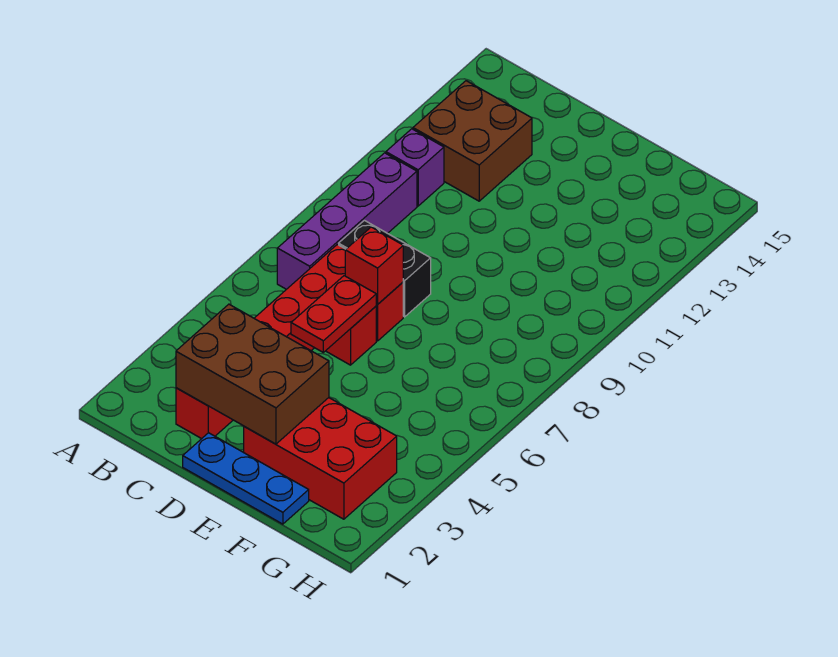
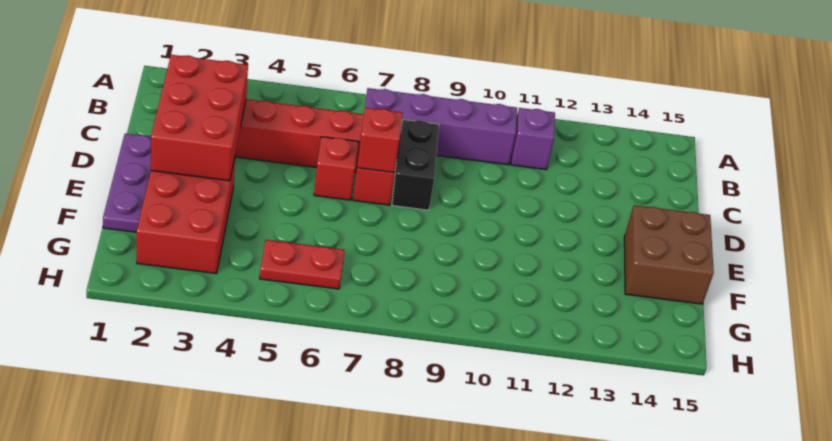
brown brick B12:C13 level 1 -> brown brick E14:F15 level 1
brown brick C2:E3 level 2 -> red brick C2:E3 level 2
blue plate D1:F1 level 1 -> purple plate D1:F1 level 1
red plate D5:D6 level 2 -> red plate G5:G6 level 1

